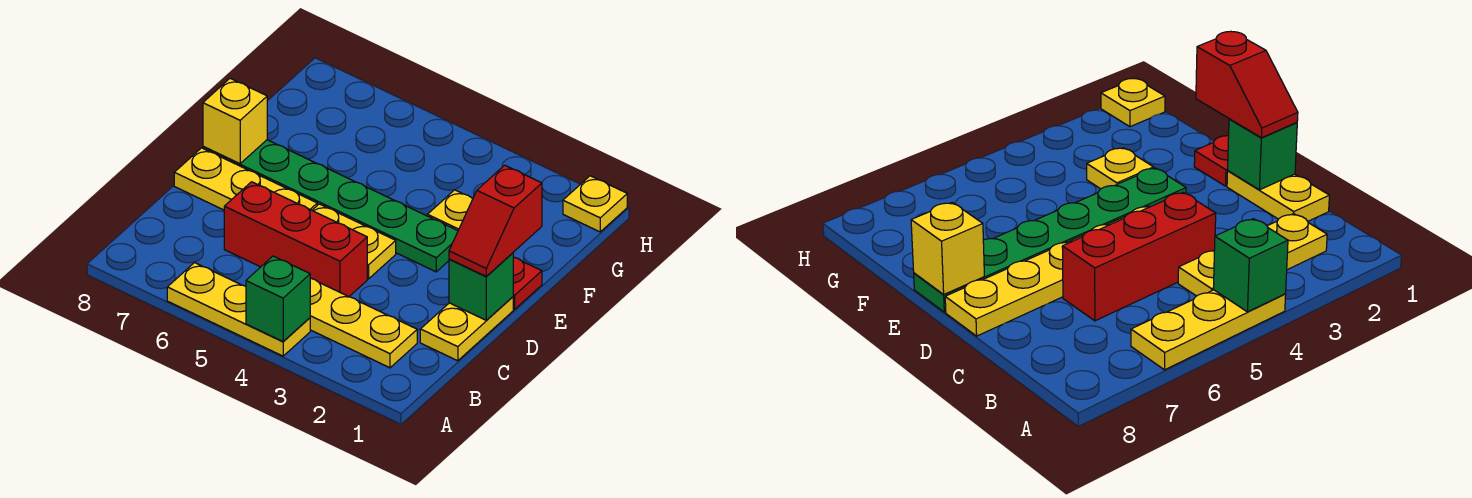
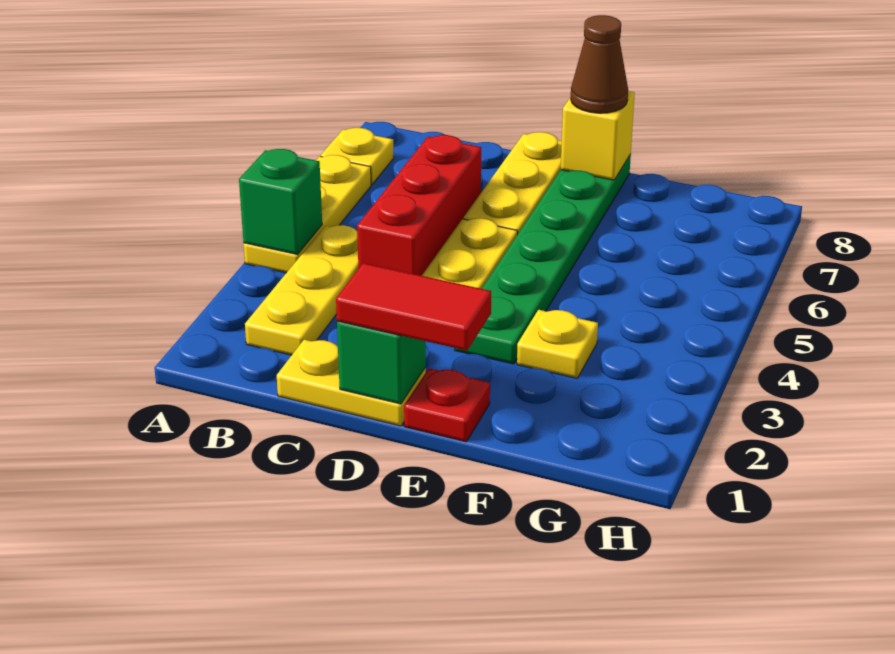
red slope D1:E1 level 3 top E -> red tile D1:E1 level 3
none -> brown cone E8 level 3
yellow plate H1 level 1 -> yellow plate A7 level 1

